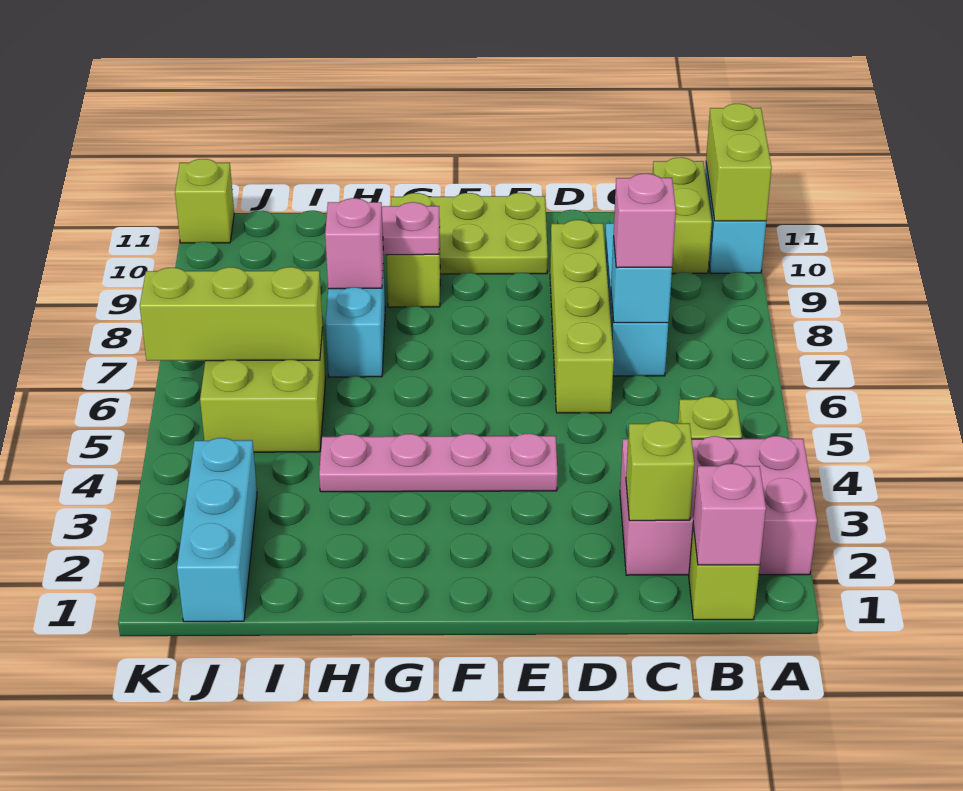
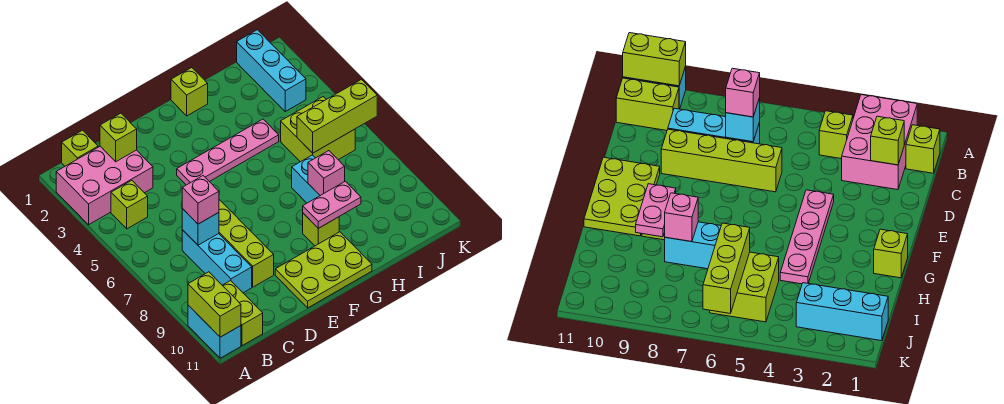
pink brick B1 level 2 -> none
lime brick K11 level 1 -> lime brick G1 level 1

